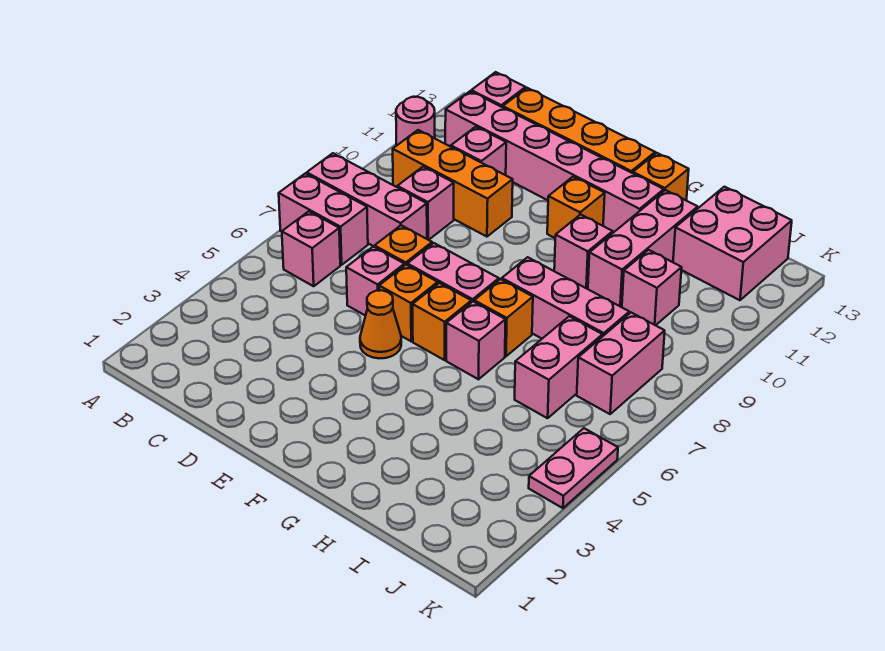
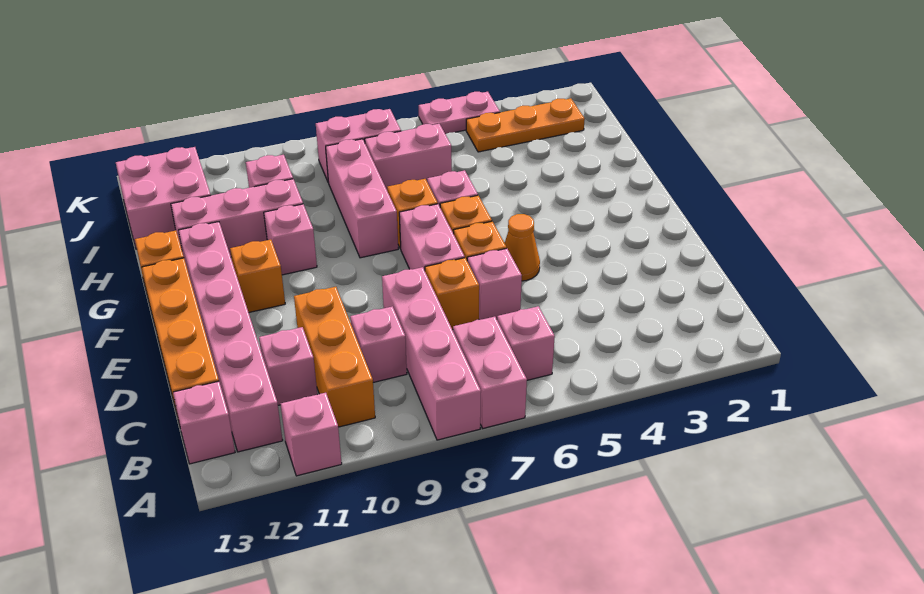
pink brick A8:C8 level 1 -> pink brick A8:D8 level 1
pink round brick A11 level 1 -> pink brick A11 level 1
none -> orange plate J2:J4 level 1

